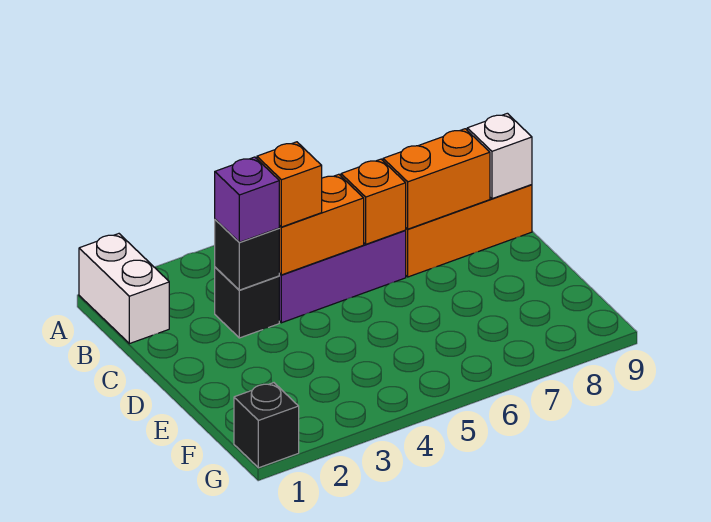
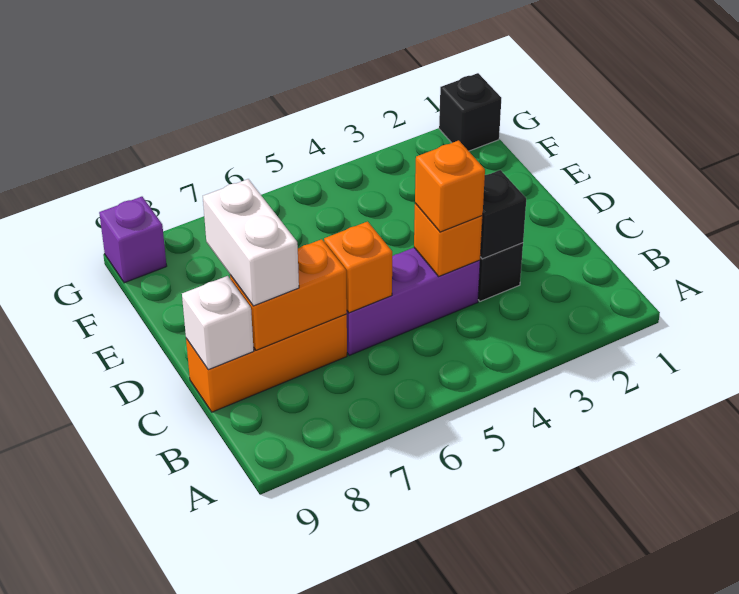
white brick A1:B1 level 1 -> white brick C8:D8 level 3
purple brick C3 level 3 -> purple brick G9 level 1
orange brick C4:C5 level 2 -> orange brick C4 level 2

